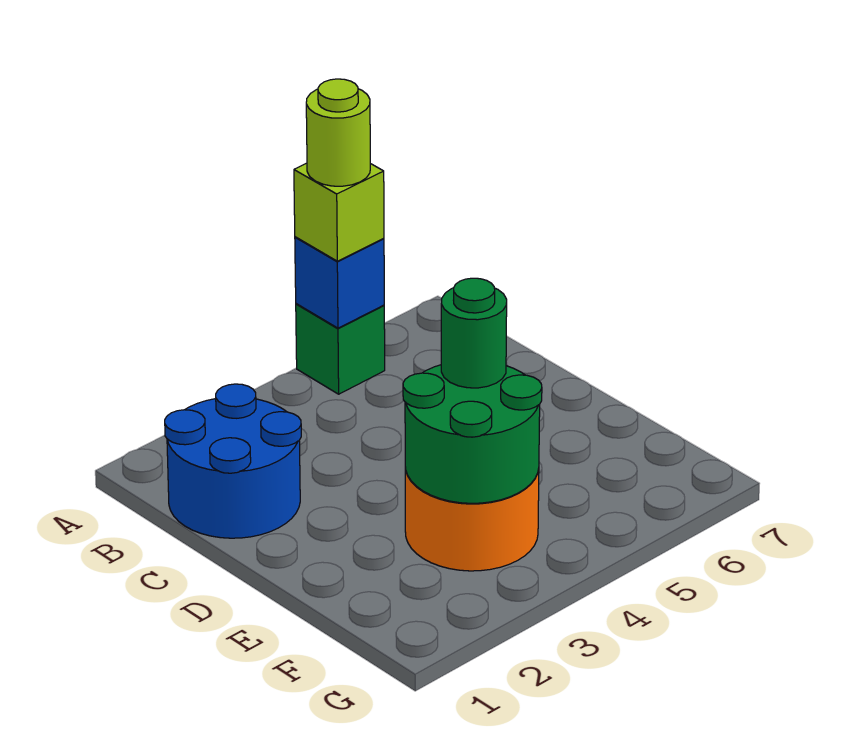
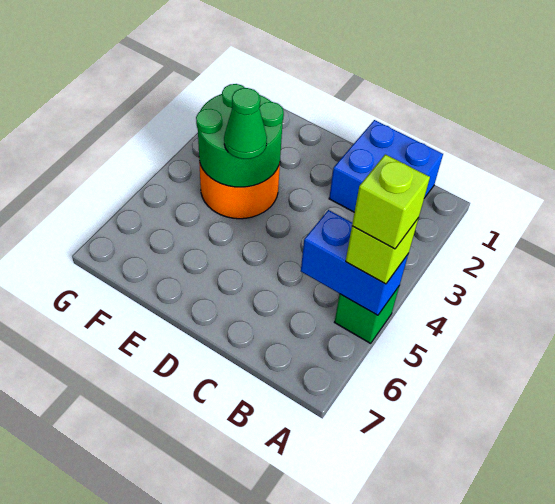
blue brick A5 level 2 -> blue brick A5:B5 level 2
lime round brick A5 level 4 -> lime brick A5 level 4
blue round brick B1:C2 level 1 -> blue brick B1:C2 level 1
green round brick E4 level 3 -> green cone E4 level 3

